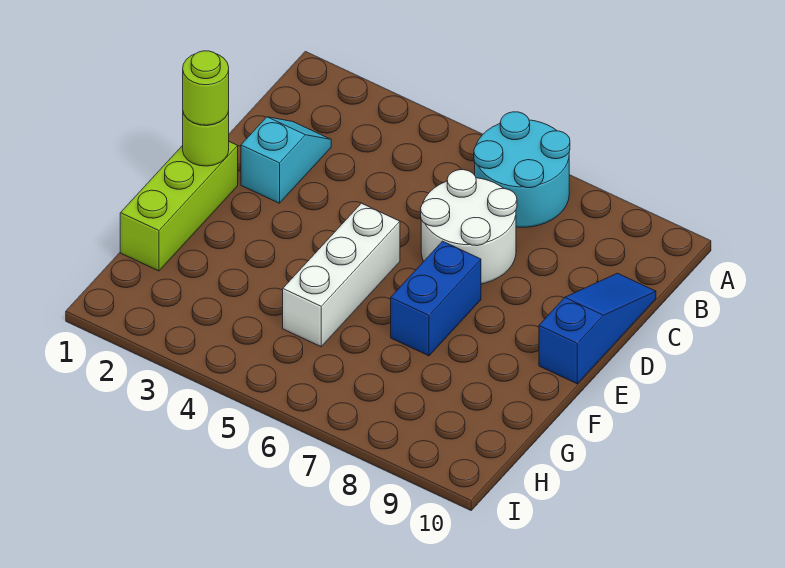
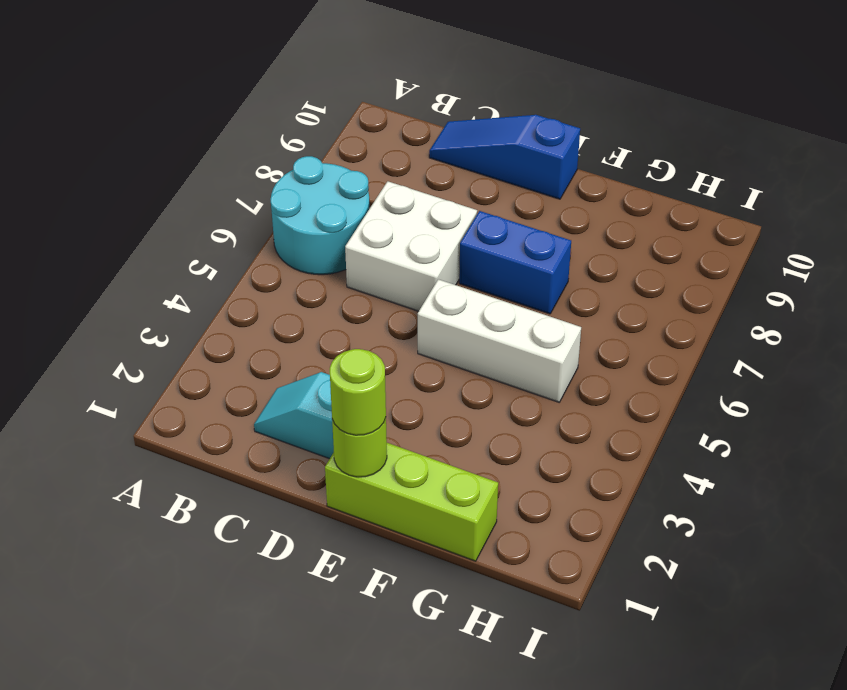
white round brick C6:D7 level 1 -> white brick C6:D7 level 1

